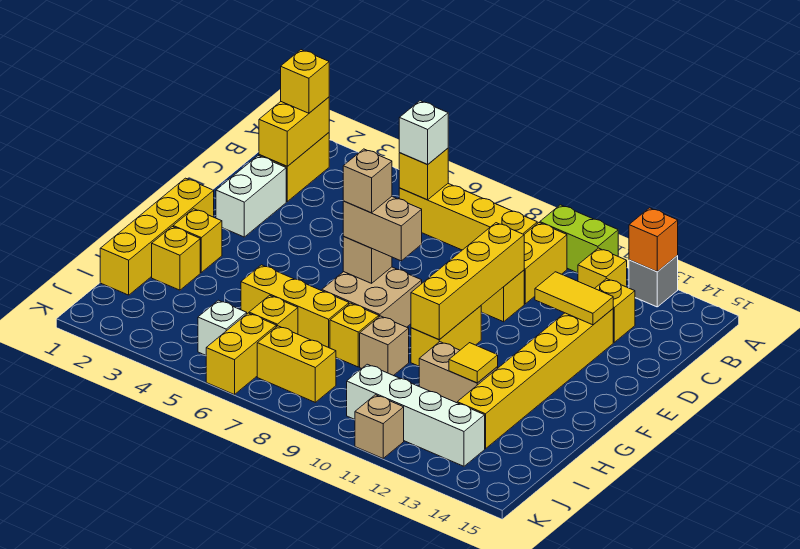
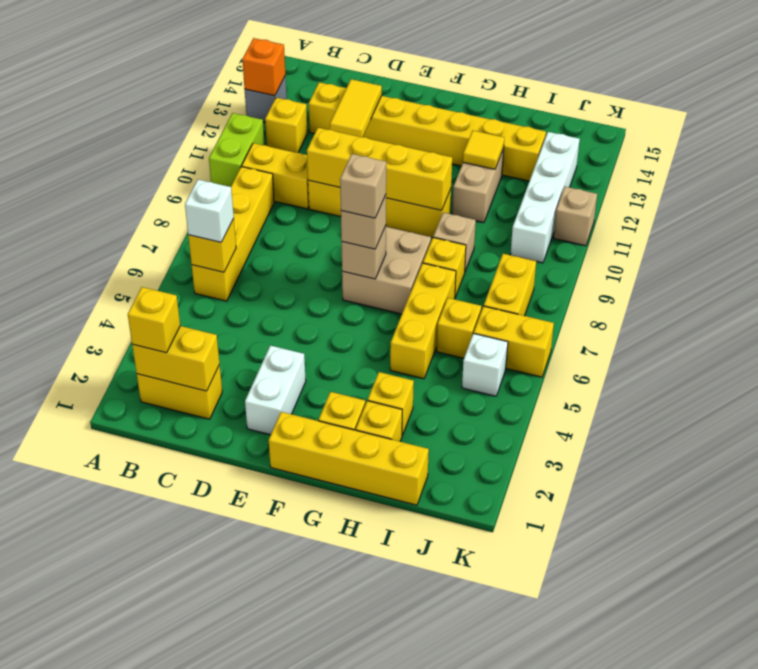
white brick D2:E2 level 1 -> white brick E2:E3 level 1
tan brick F7:F8 level 3 -> tan brick F7 level 3
none -> yellow brick H3 level 1

